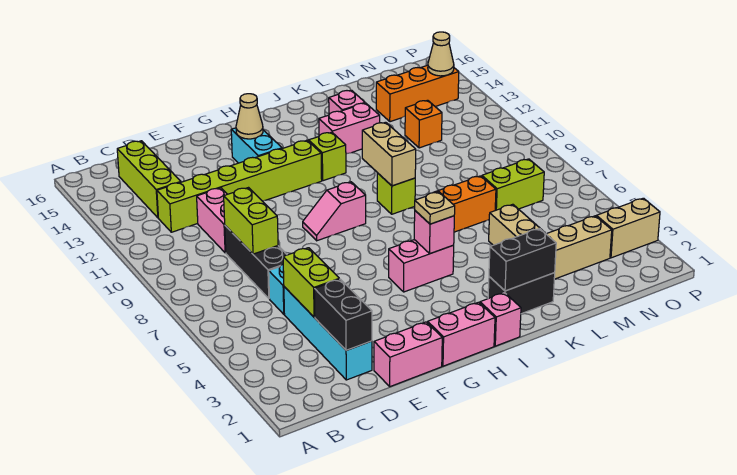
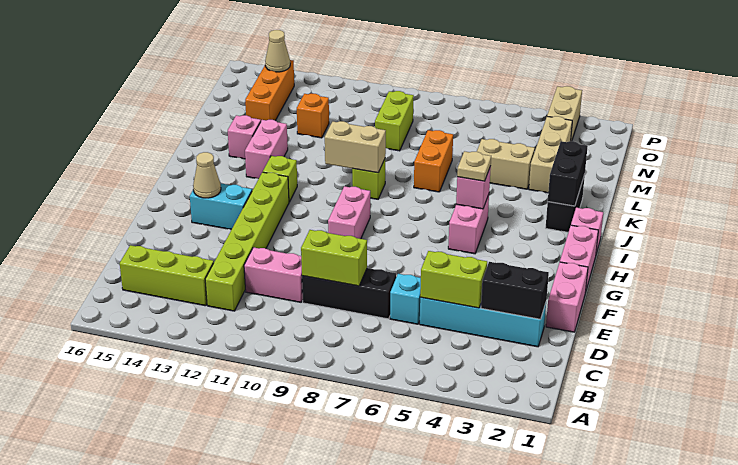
pink slope G9:H9 level 1 top H -> pink brick G9:H9 level 1
lime brick M7:N7 level 1 -> lime brick M9:N9 level 1

